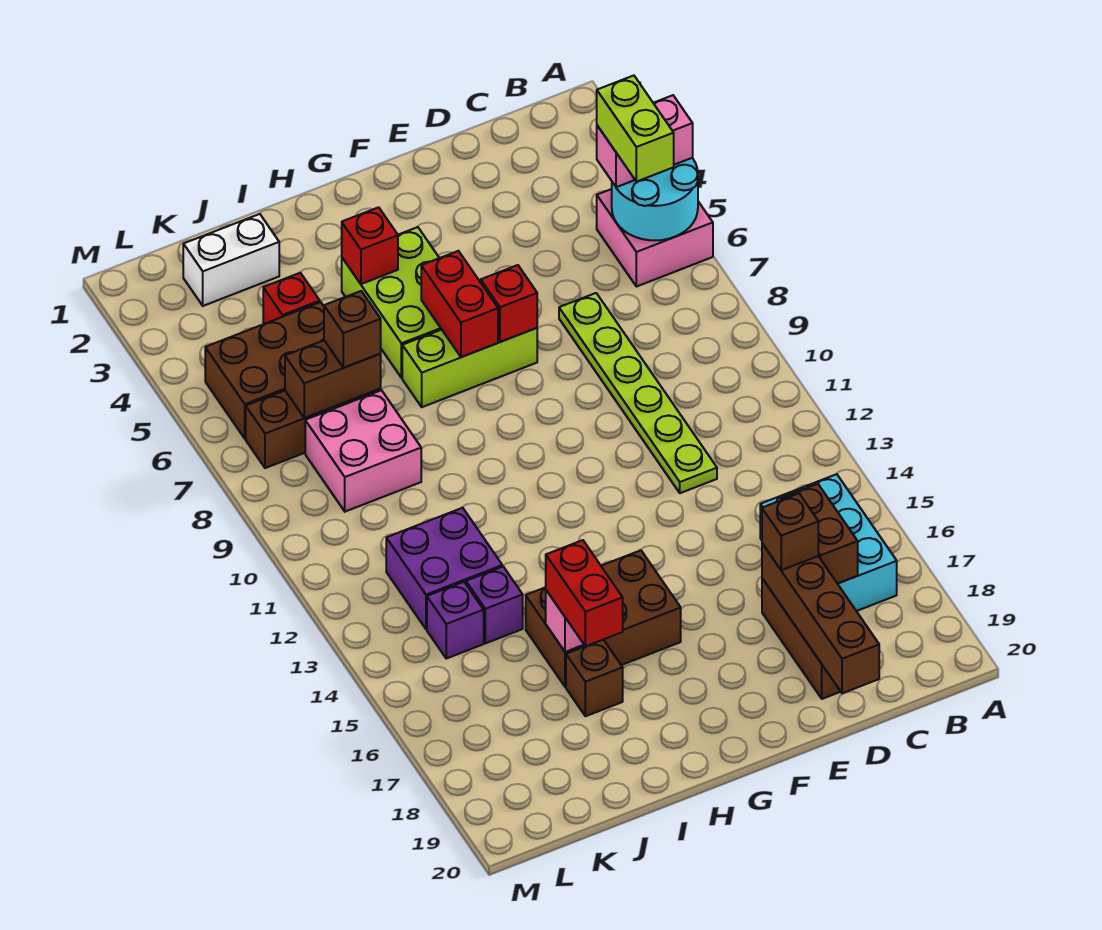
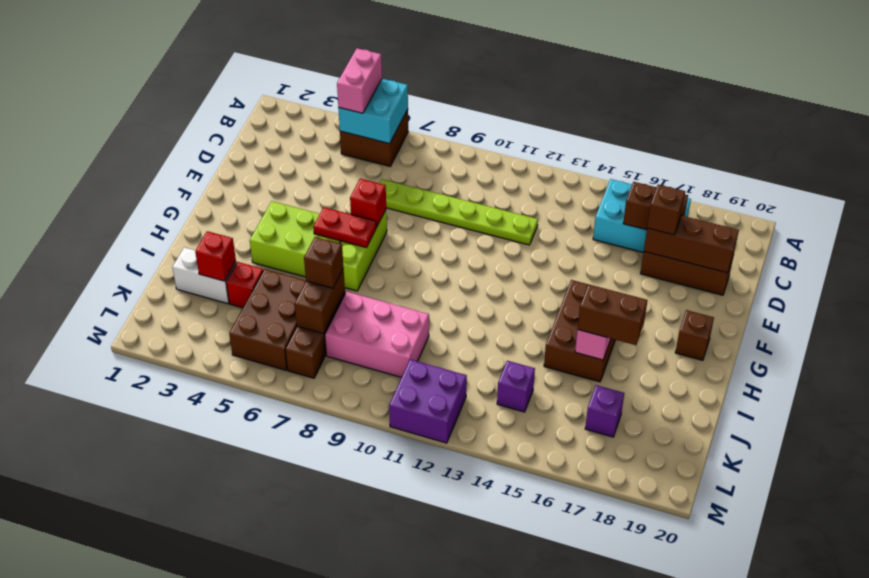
pink brick A5:B6 level 1 -> brown brick A5:B6 level 1
cyan round brick A5:B6 level 2 -> cyan brick A5:B6 level 2
lime brick B5:B6 level 4 -> none
brown brick D17:D20 level 2 -> brown brick D17:D19 level 2
red brick G6:G7 level 2 -> red plate G6:G7 level 2
red brick H4 level 2 -> red brick J3 level 2
red brick I16:I17 level 3 -> brown brick I16:I17 level 3
brown brick I17 level 1 -> brown brick G19 level 1
white brick J2:K2 level 1 -> white brick J2:J3 level 1
pink brick J8:K9 level 1 -> pink brick J8:K10 level 1
purple brick J12:K13 level 1 -> purple brick L11:M12 level 1
purple brick J14 level 1 -> purple brick K17 level 1

